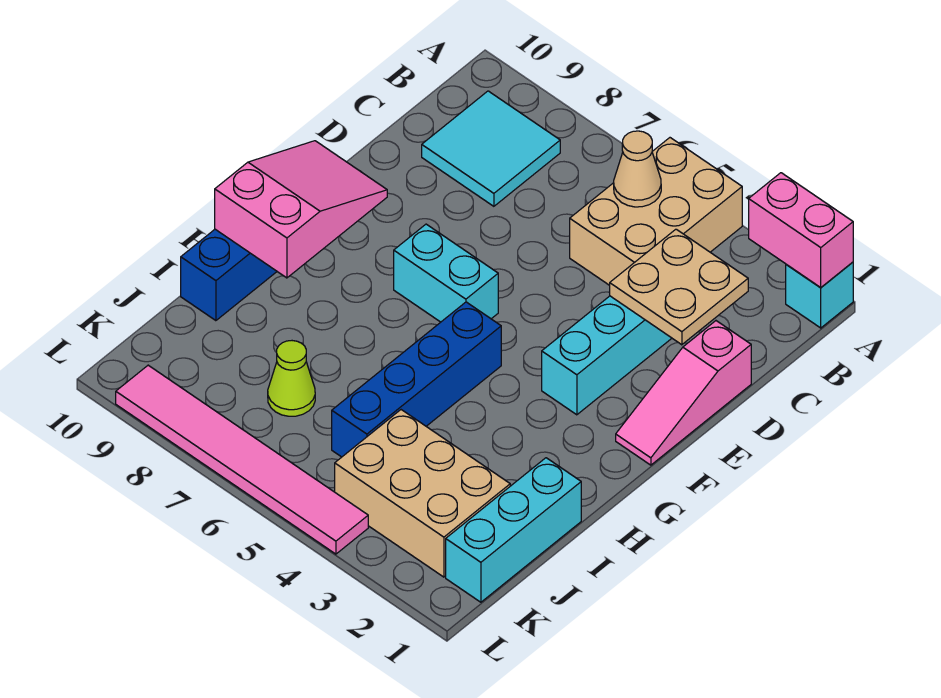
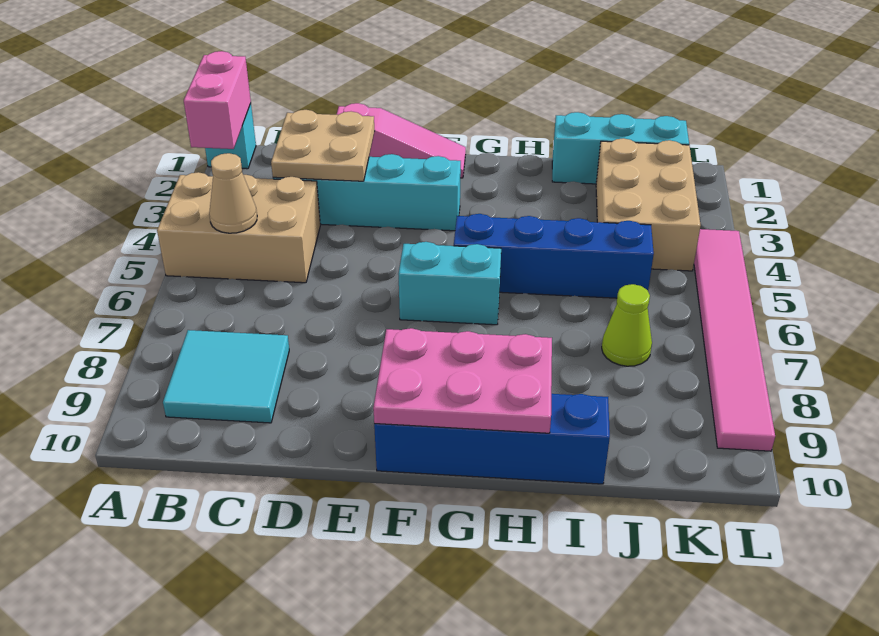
cyan brick F6:F7 level 1 -> cyan brick F6:G6 level 1
pink slope F9:H10 level 2 top H -> pink plate F9:H10 level 2

